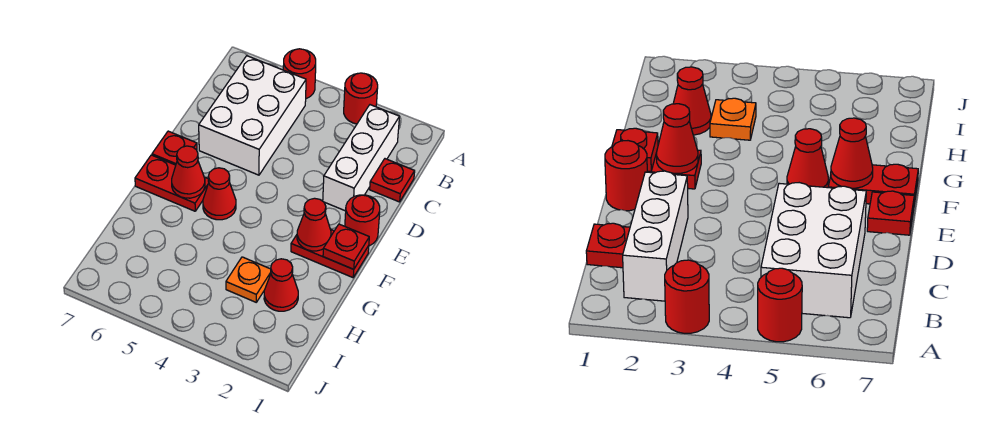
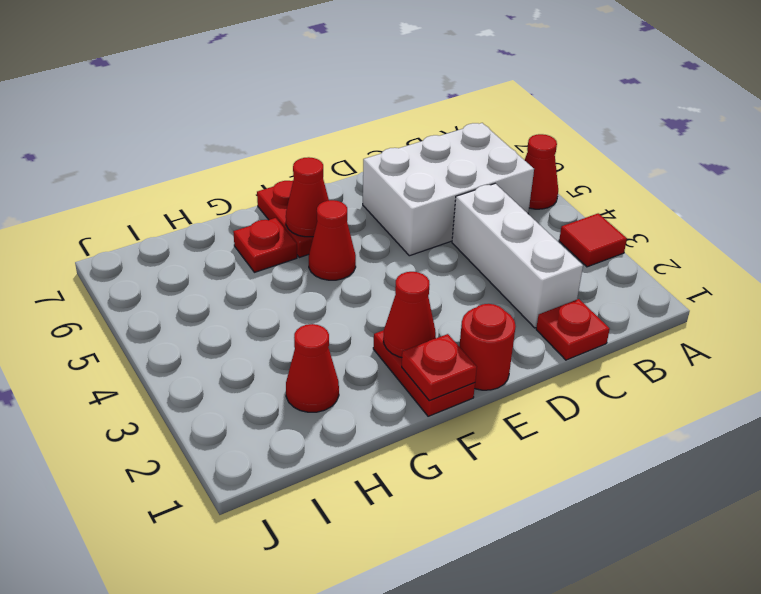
red round brick A3 level 1 -> red tile A3 level 1
red round brick A5 level 1 -> red cone A5 level 1
white brick B2:D2 level 1 -> white brick C2:C4 level 1
red plate E7 level 1 -> red plate G6 level 1
orange plate H3 level 1 -> none

